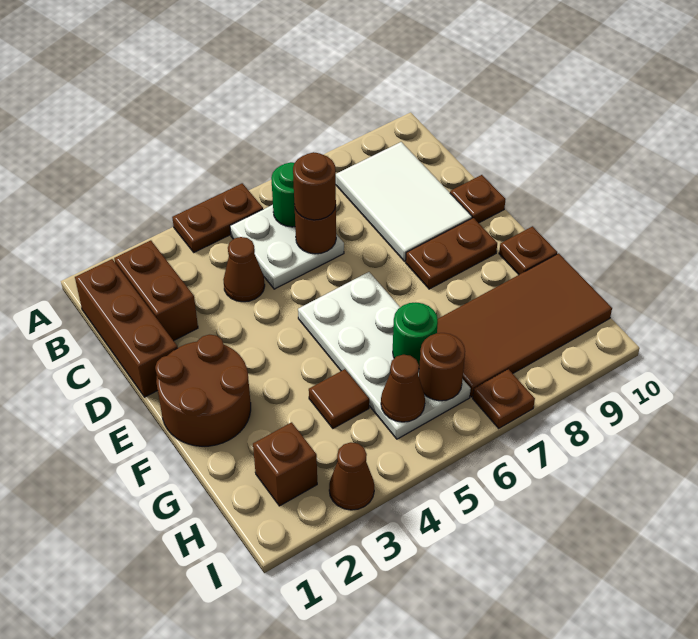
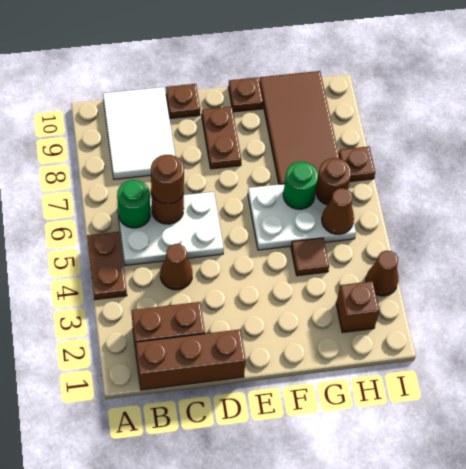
white plate B5:C6 level 1 -> white plate B5:D6 level 1
white tile B8:D9 level 1 -> white tile B8:C10 level 1
brown round brick E1:F2 level 1 -> none
white plate E5:H6 level 1 -> white plate F5:H6 level 1

